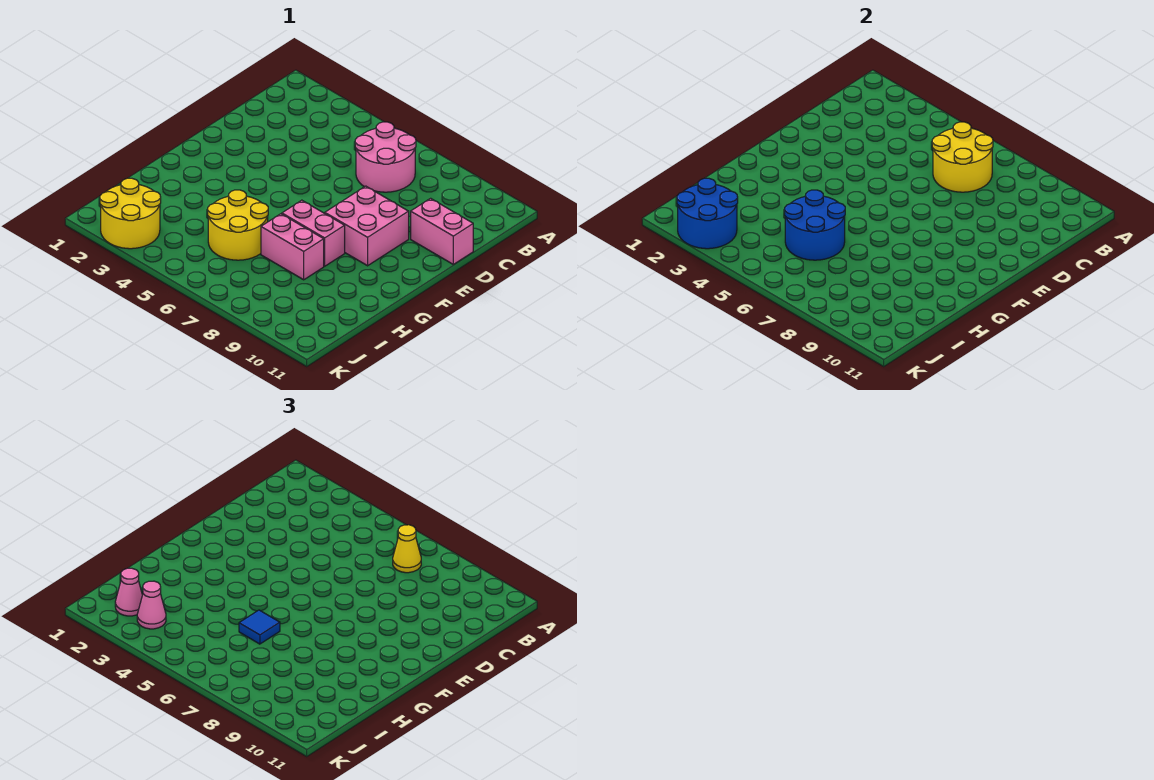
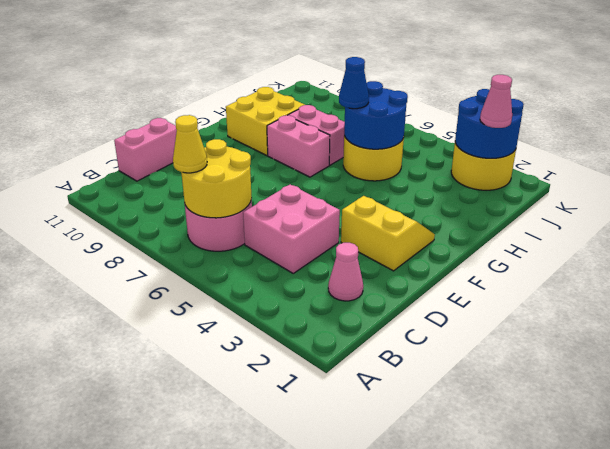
pink brick D10:D11 level 1 -> pink brick C11:D11 level 1
none -> yellow slope E2:F3 level 1 top E
pink brick E8:F9 level 1 -> pink brick C4:D5 level 1
none -> yellow brick G9:H10 level 1
blue tile H6 level 3 -> blue cone H6 level 3
pink cone J3 level 3 -> pink cone C2 level 1

